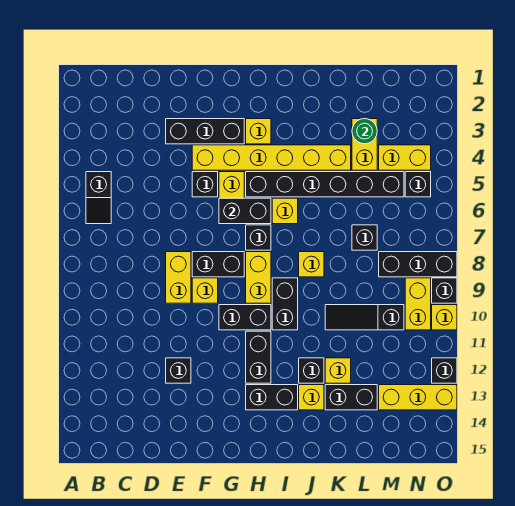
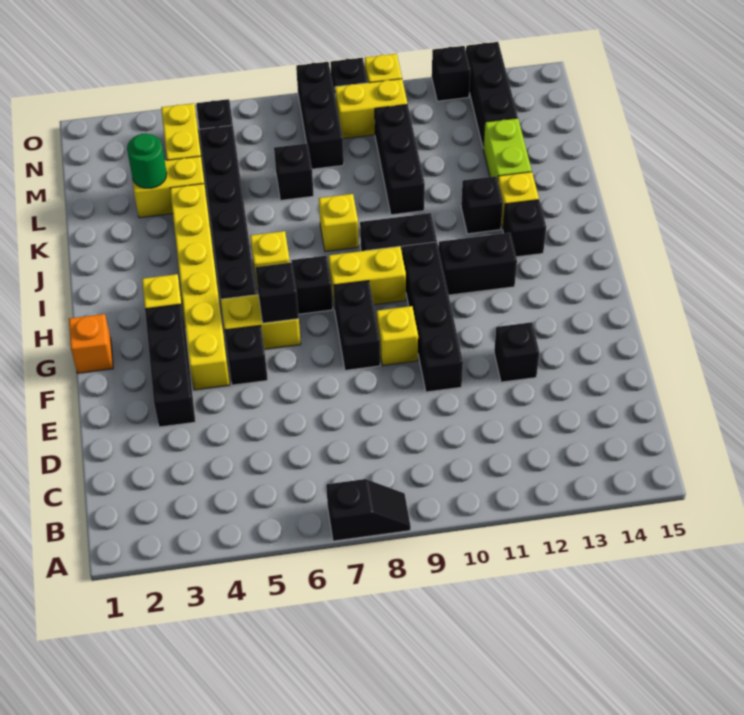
black slope B5:B6 level 1 top 5 -> black slope A7:A8 level 1 top 7
yellow brick E8:E9 level 1 -> none
none -> orange brick G1 level 1
black brick G6:H6 level 2 -> black brick G6 level 2
black brick G10:H10 level 1 -> black brick E10:H10 level 1
black brick H13:I13 level 1 -> black brick I13 level 1
black slope K10:M10 level 1 top M -> black brick K10:M10 level 1
yellow brick K12 level 1 -> none
black brick K13:L13 level 1 -> lime brick K13:L13 level 1
yellow brick M13:O13 level 1 -> black brick M13:O13 level 1

